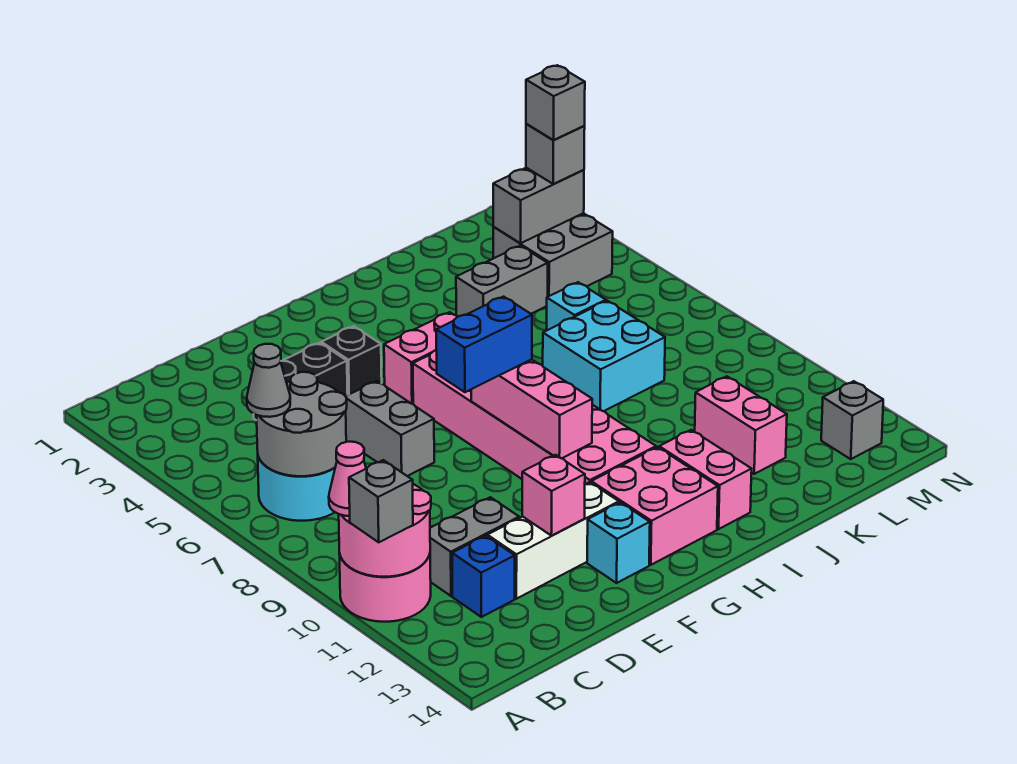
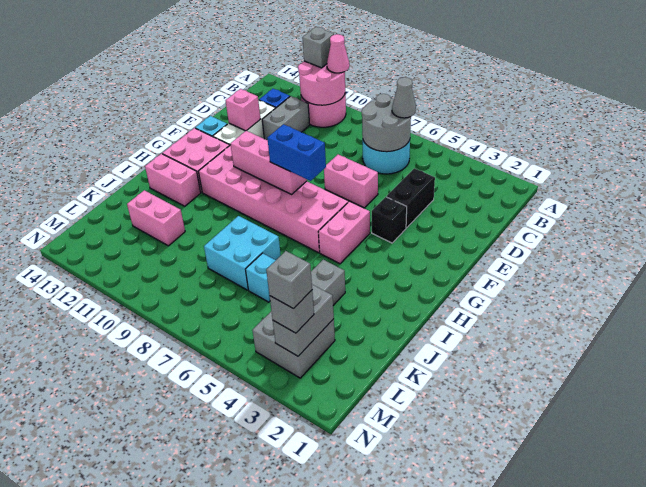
grey brick E6:E7 level 1 -> pink brick E6:E7 level 1
blue brick F8:G8 level 3 -> blue brick G7:G8 level 3
grey brick M13 level 1 -> none

